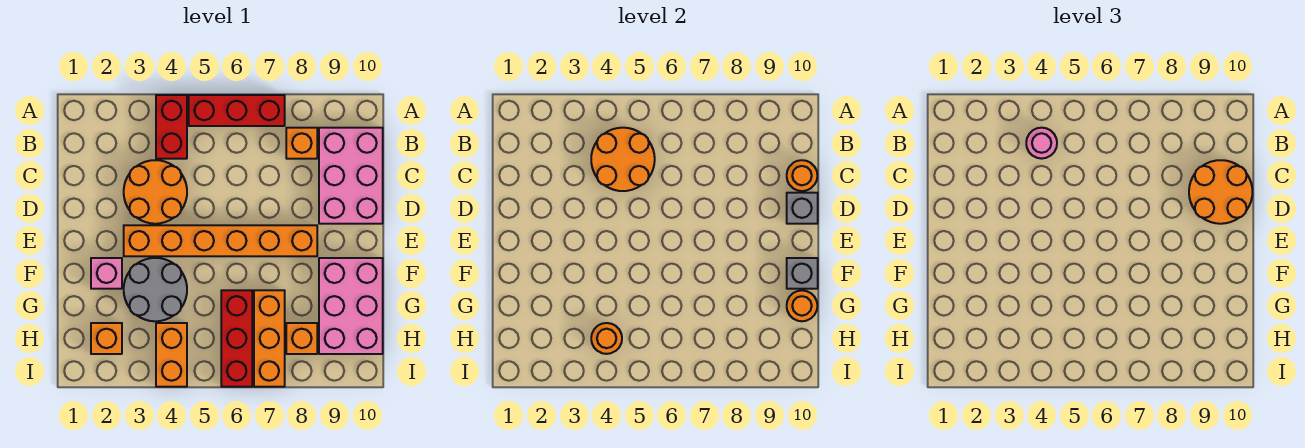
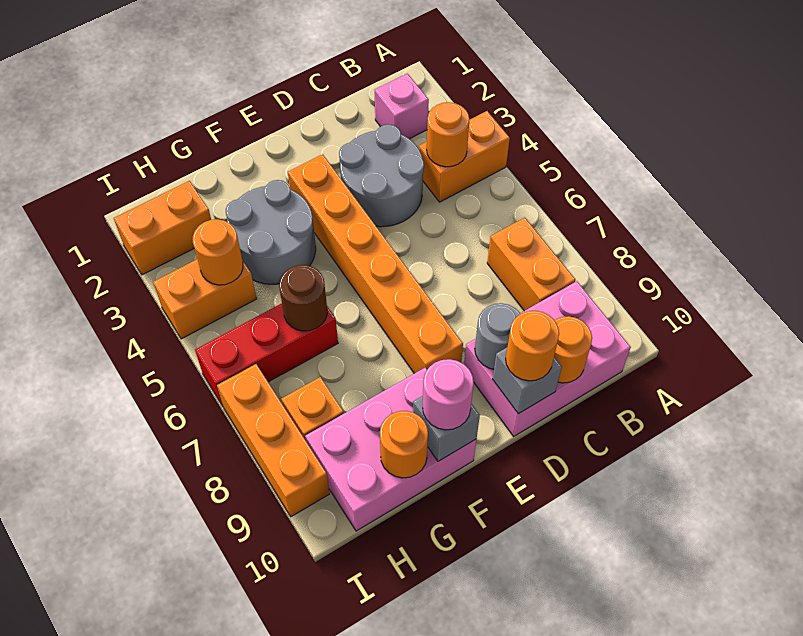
red brick A4:B4 level 1 -> orange brick A4:B4 level 1
red brick A5:A7 level 1 -> none
orange round brick B4:C5 level 2 -> orange round brick B4 level 2
pink round brick B4 level 3 -> pink round brick F10 level 3
orange brick B8 level 1 -> orange brick B7:B8 level 1
orange round brick C3:D4 level 1 -> grey round brick C3:D4 level 1
orange round brick C9:D10 level 3 -> orange round brick D10 level 3
none -> grey round brick D9 level 2
pink brick F2 level 1 -> pink brick B2 level 1
none -> brown round brick G6 level 2
orange brick G7:I7 level 1 -> orange brick I7:I9 level 1
orange brick H2 level 1 -> orange brick H2:I2 level 1

